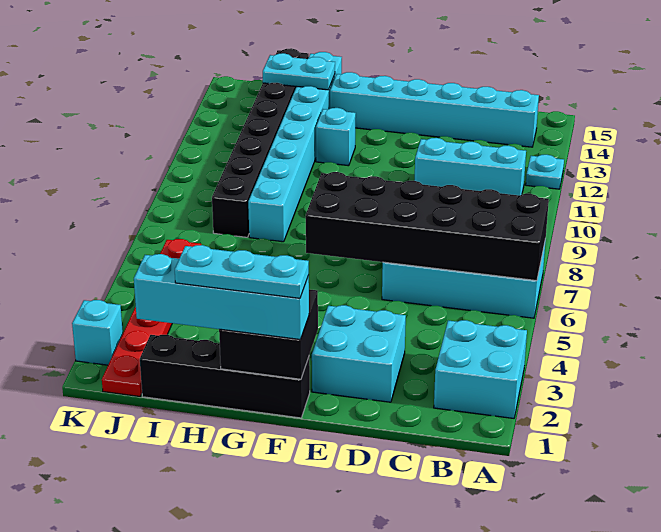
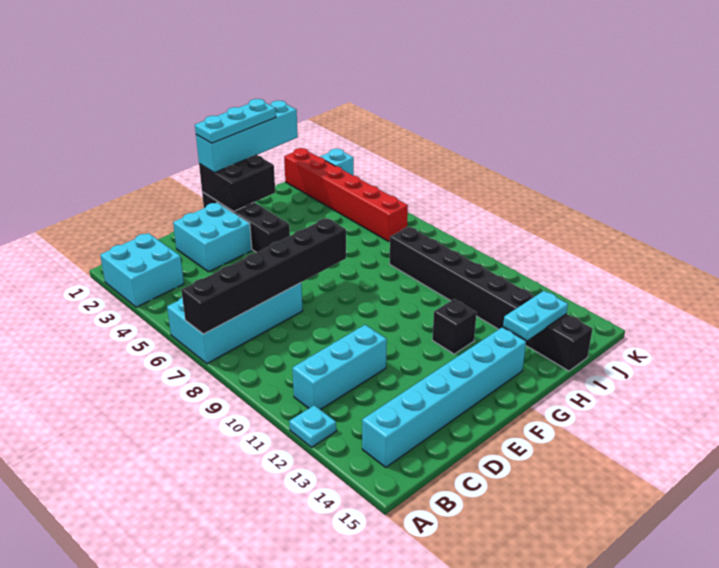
black brick A6:F7 level 2 -> black brick A7:F7 level 2
black brick F1:I1 level 1 -> black brick F1:F4 level 1
cyan brick G12 level 1 -> black brick G12 level 1
cyan brick H8:H15 level 1 -> none
red plate J1:J6 level 1 -> red brick J1:J6 level 1

